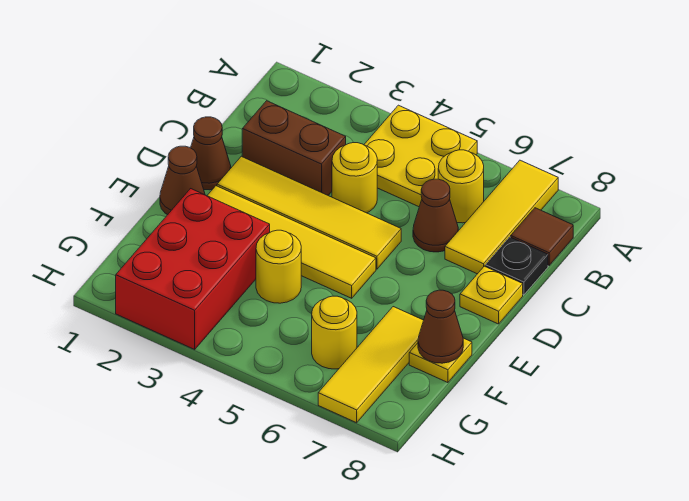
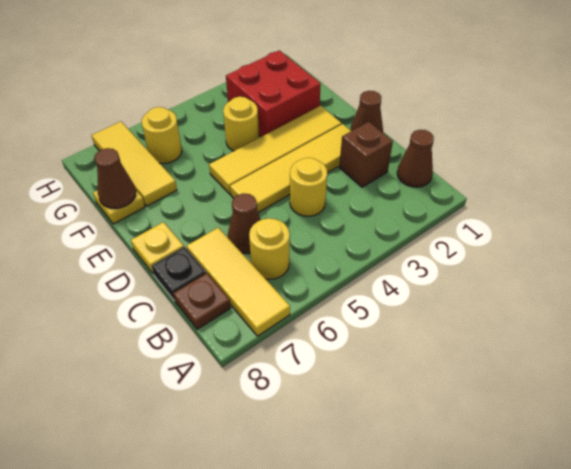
yellow plate A4:B5 level 1 -> none
brown tile B8 level 1 -> brown plate B8 level 1
brown brick C2:C3 level 1 -> brown brick C2 level 1
brown cone E1 level 1 -> brown cone B1 level 1
red brick F2:H3 level 1 -> red brick F2:G3 level 1

